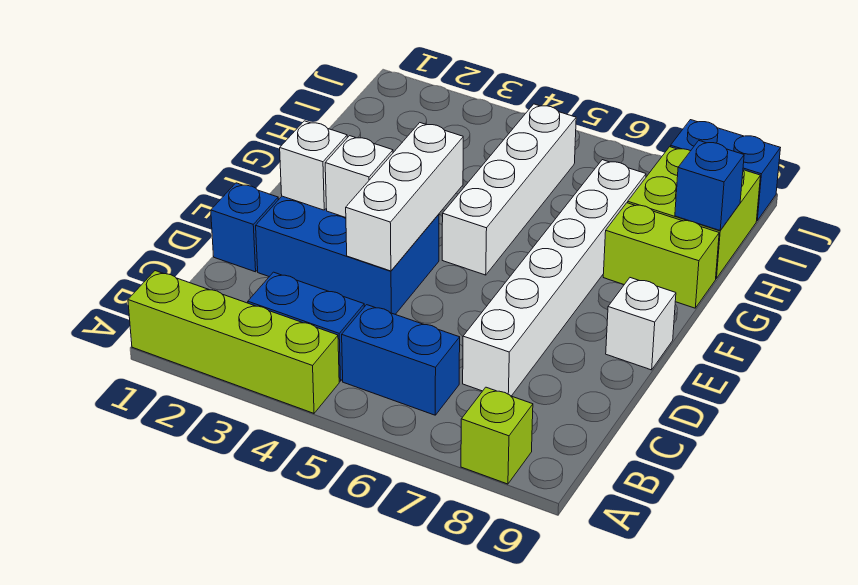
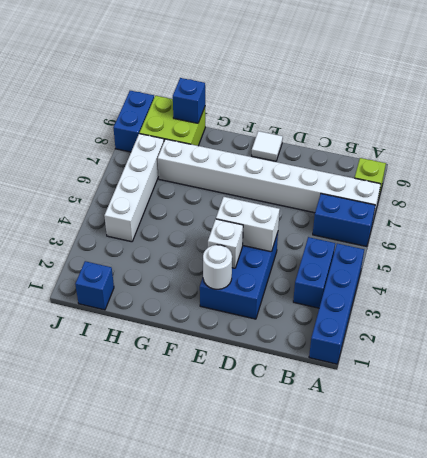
lime brick A1:A4 level 1 -> blue brick A1:A4 level 1
blue brick B5:B6 level 1 -> blue brick A6:B6 level 1
white brick C7:H7 level 1 -> white brick A7:H7 level 1
blue brick D1 level 1 -> blue brick I1 level 1
white brick D4:F4 level 2 -> white brick D4:E4 level 2
white brick E2 level 2 -> white round brick E2 level 2
white brick E9 level 1 -> white tile E9 level 1
white brick F5:I5 level 1 -> white brick I4:I7 level 1
lime brick G8:G9 level 1 -> none

